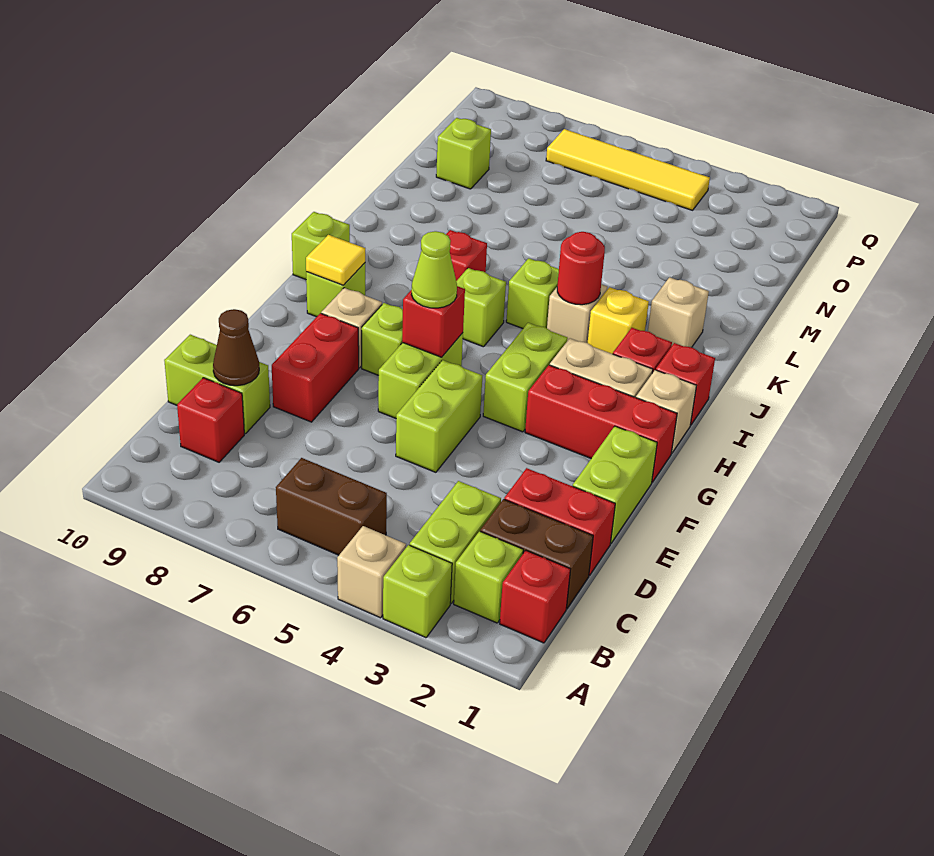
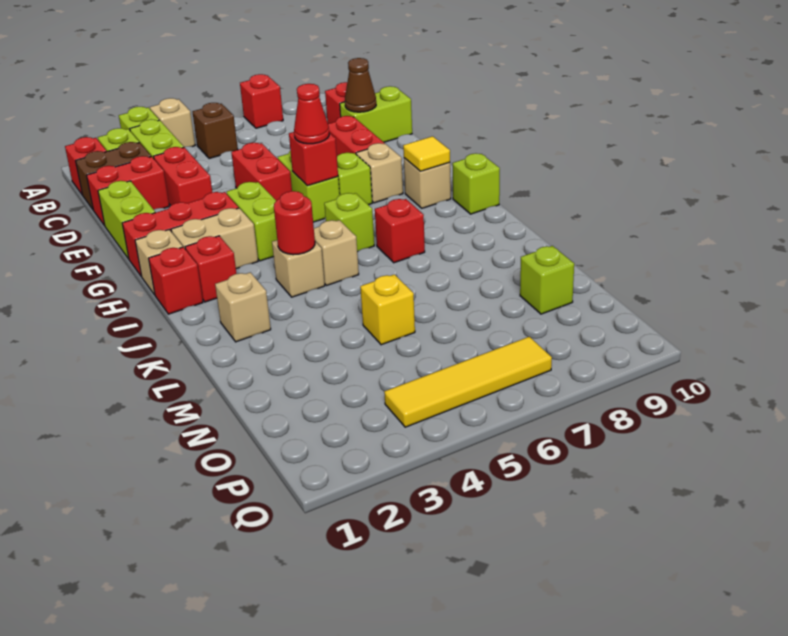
none -> red brick A7 level 1
brown brick B5:B6 level 1 -> brown brick B5 level 1
none -> red brick D3:E3 level 1
lime brick E5:F5 level 1 -> red brick E5:F5 level 1
lime cone G6 level 3 -> red cone G6 level 3
lime brick H9 level 1 -> tan brick H9 level 1
yellow brick J3 level 1 -> yellow brick M5 level 1
lime brick J5 level 1 -> tan brick J5 level 1

